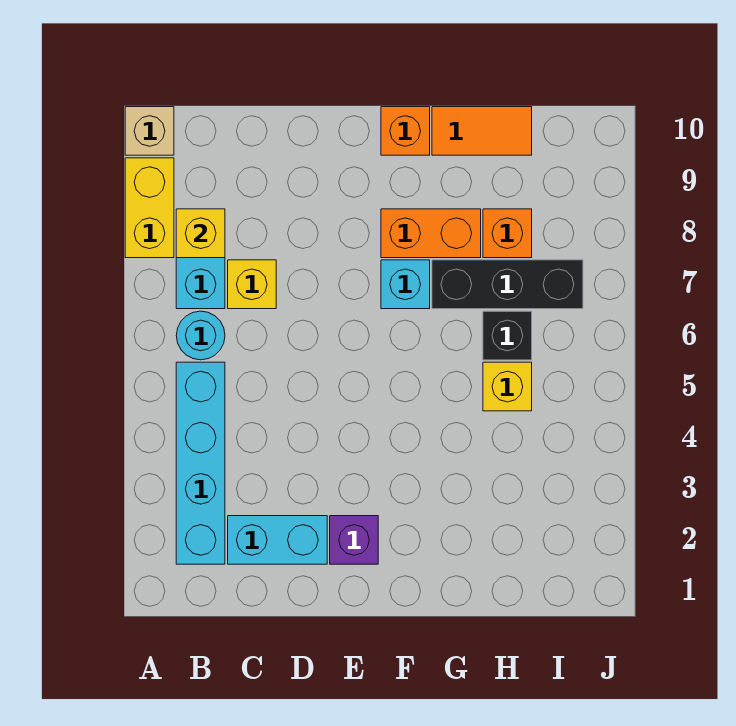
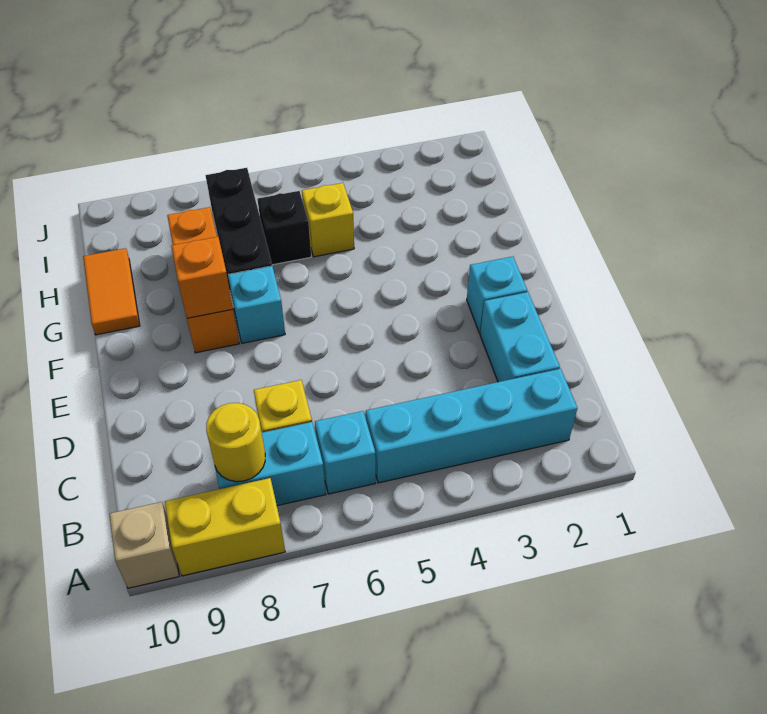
cyan round brick B6 level 1 -> cyan brick B6 level 1
yellow brick B8 level 2 -> yellow round brick B8 level 2
purple brick E2 level 1 -> cyan brick E2 level 1
orange brick F10 level 1 -> orange brick F8 level 2

